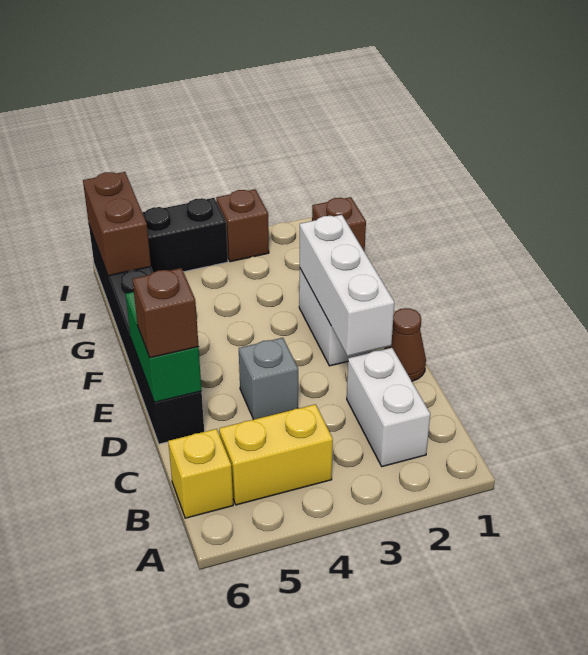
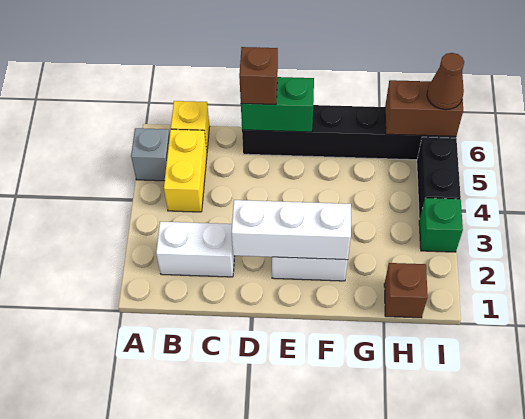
brown cone D1 level 1 -> brown cone I6 level 3
grey brick D4 level 1 -> grey brick A5 level 1
brown brick I3 level 1 -> green brick I3 level 1

